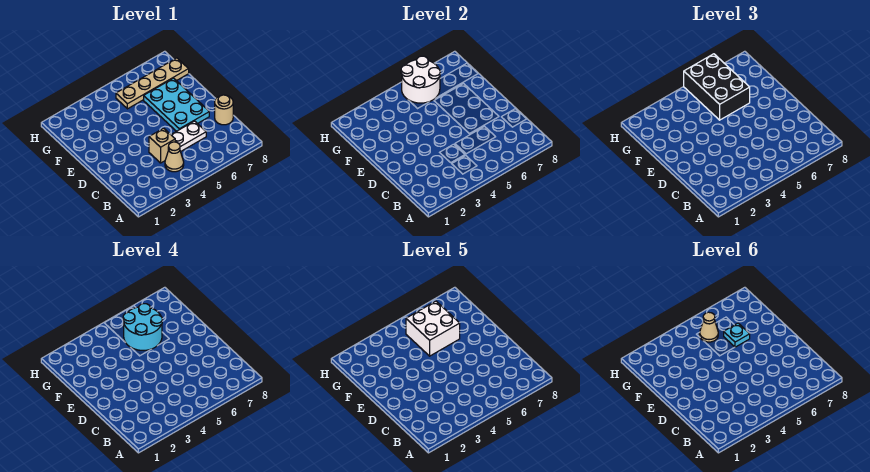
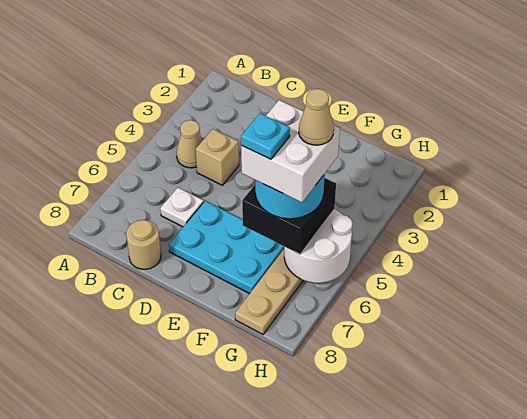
white plate C5:C6 level 1 -> white plate C6 level 1
black brick F5:H6 level 3 -> black brick F5:G6 level 3

